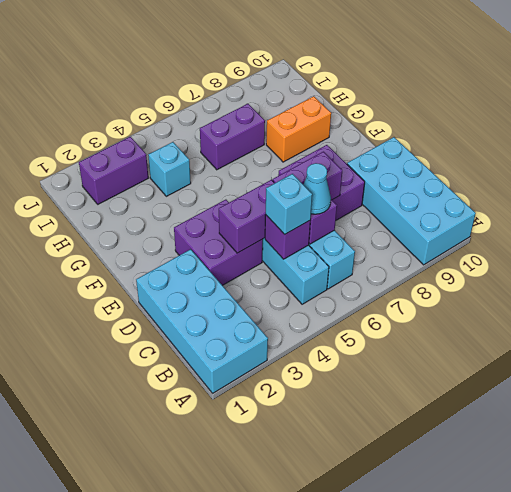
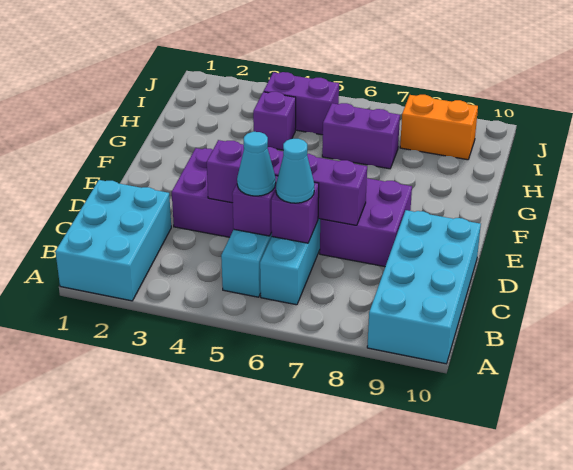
cyan brick A1:D2 level 1 -> cyan brick A1:C2 level 1
cyan brick C5 level 3 -> cyan cone C5 level 3
orange brick G8:G9 level 1 -> orange brick I8:I9 level 1
cyan brick H4 level 1 -> purple brick H4 level 1
purple brick I2:I3 level 1 -> purple brick I4:I5 level 1

